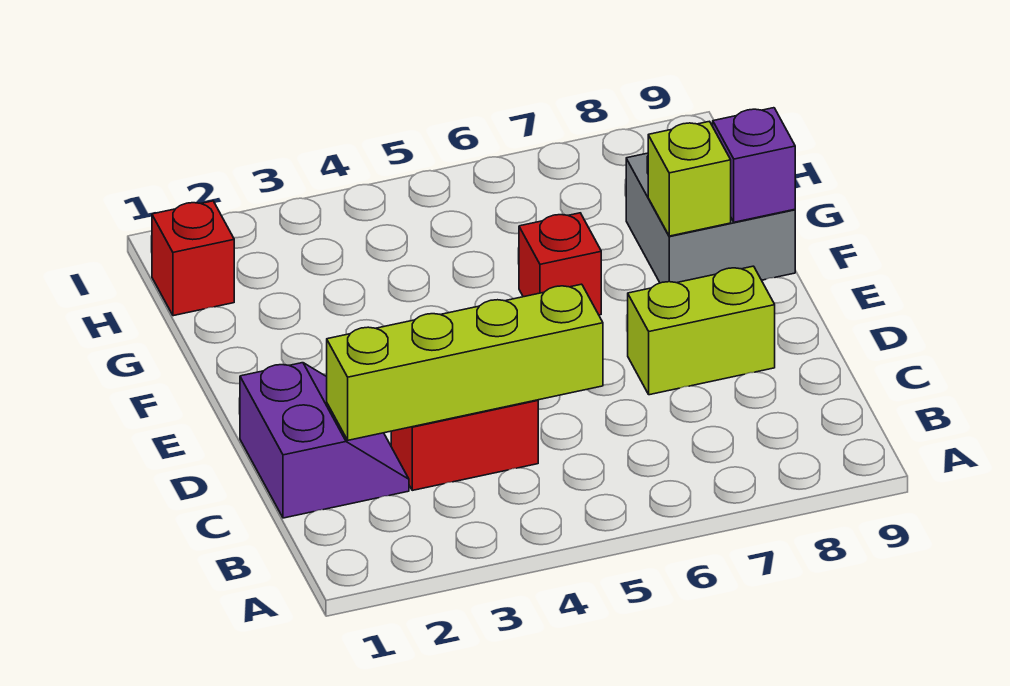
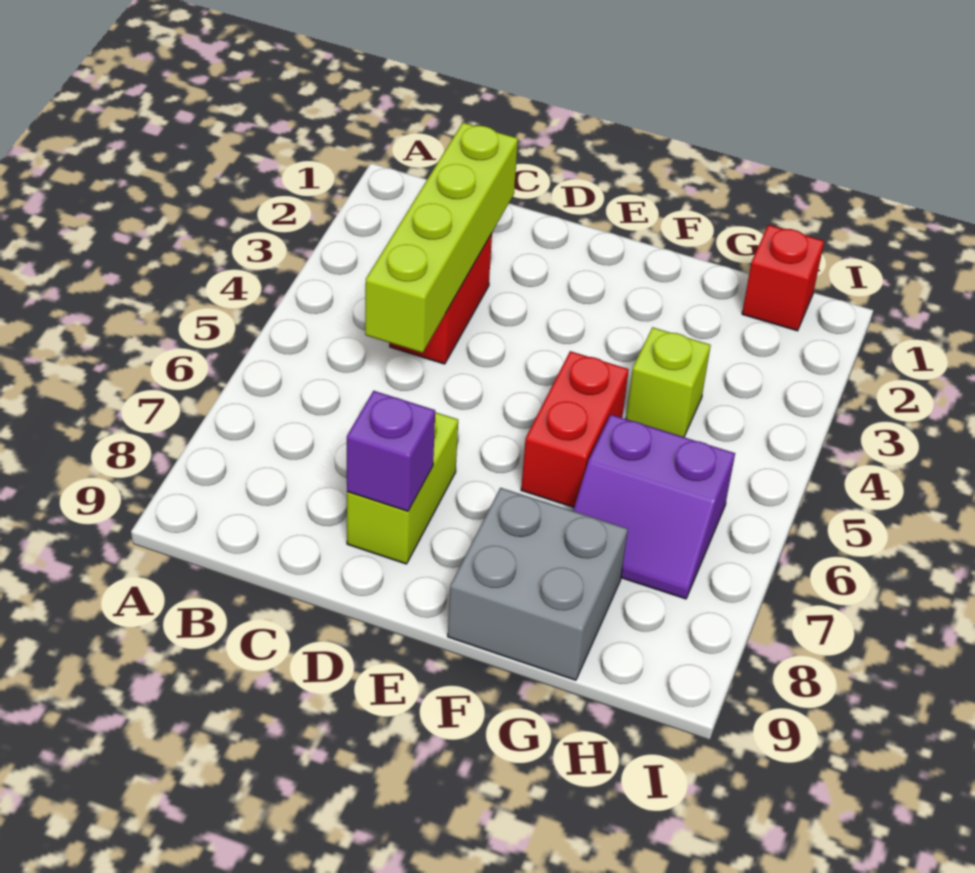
purple slope C1:D2 level 1 top 1 -> purple slope G6:H7 level 1 top 6
red brick F6 level 1 -> red brick F5:F6 level 1
lime brick F8 level 2 -> lime brick G4 level 1
purple brick F9 level 2 -> purple brick D8 level 2

